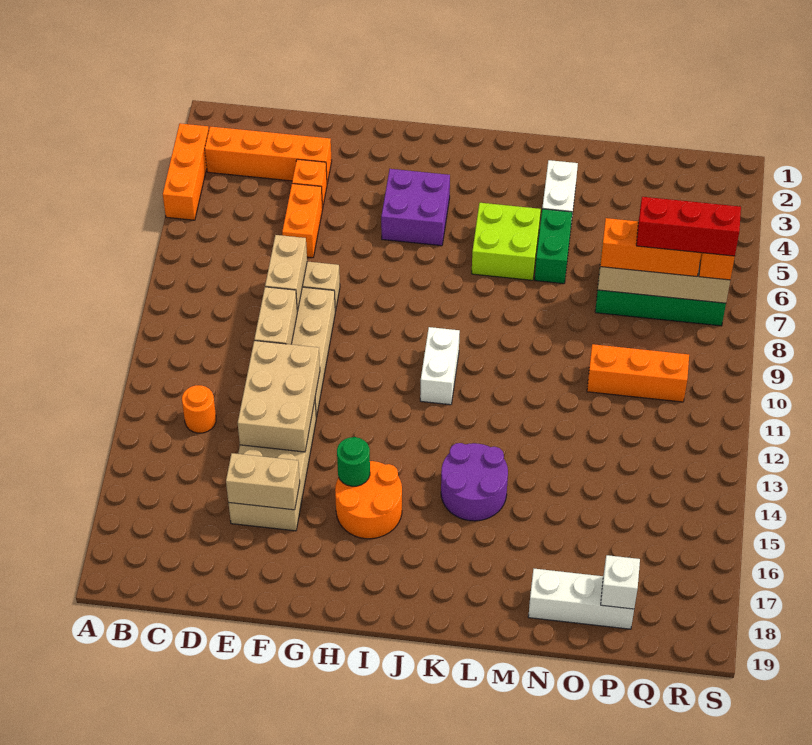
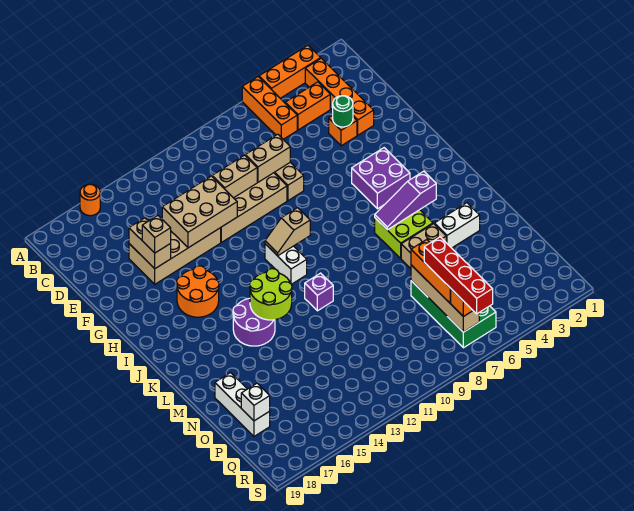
orange round brick C13 level 1 -> orange round brick A16 level 1
orange brick E5:E6 level 1 -> orange brick C4:C5 level 1
none -> tan brick F16 level 3
green round brick H15 level 2 -> green round brick E4 level 2
none -> tan slope I10:I11 level 2 top 10
white brick J10:J11 level 1 -> white brick I11:J11 level 1
none -> purple slope K4:K6 level 2 top 4
none -> lime round brick K13:L14 level 2
none -> purple brick L11 level 1
green brick M5:M6 level 1 -> tan brick M5:M6 level 1
orange brick O10:Q10 level 1 -> orange brick A6:C6 level 1
red brick P7:R7 level 4 -> red brick P7:S7 level 4

